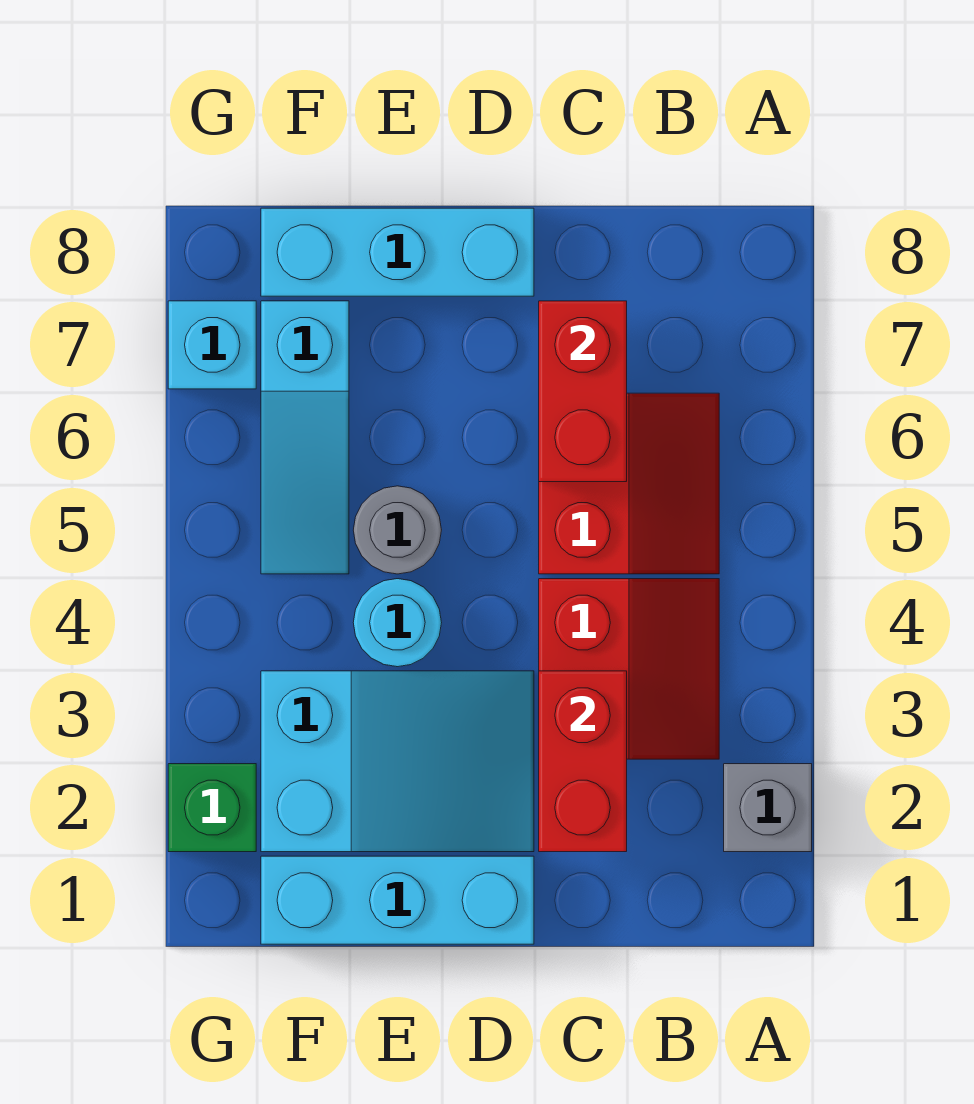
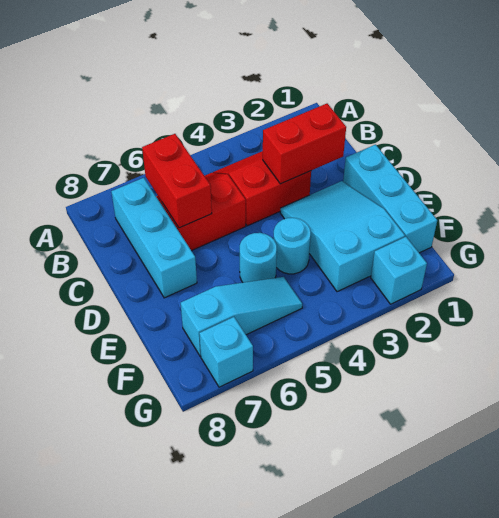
grey brick A2 level 1 -> none
red brick C6:C7 level 2 -> red brick B6:C6 level 2
cyan brick D8:F8 level 1 -> cyan brick B7:D7 level 1
grey round brick E5 level 1 -> cyan round brick E5 level 1
green brick G2 level 1 -> cyan brick G2 level 1

